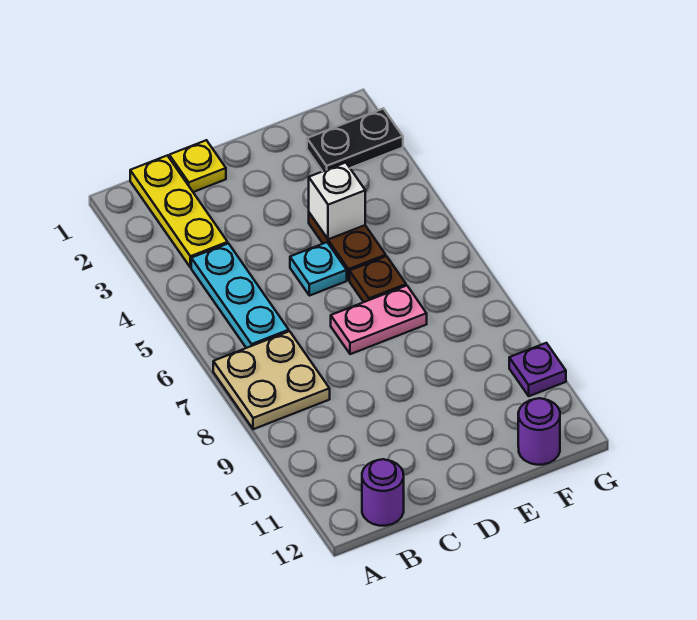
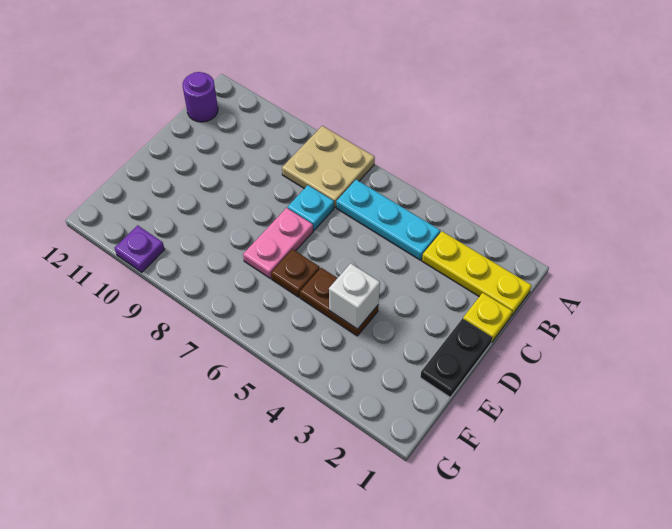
cyan plate D5 level 1 -> cyan plate C7 level 1
black plate F2:G2 level 1 -> black plate D1:E1 level 1
purple round brick F12 level 1 -> none

